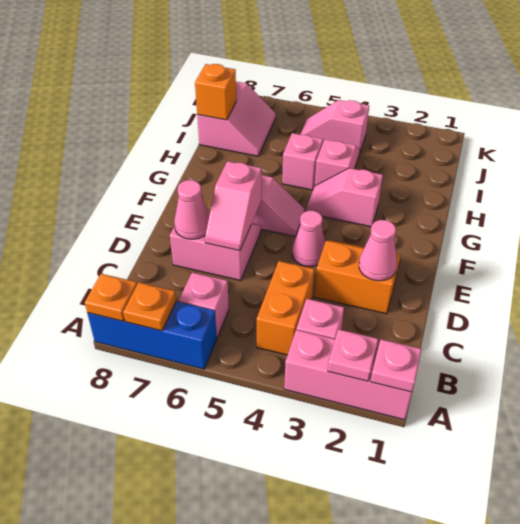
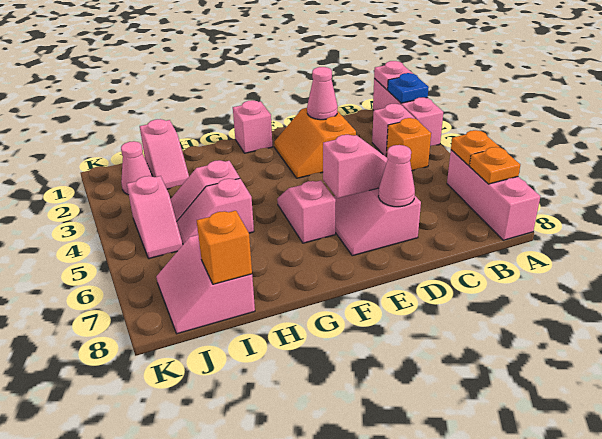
pink plate A2 level 2 -> blue plate A2 level 2
blue brick A6:A8 level 1 -> pink brick A6:A8 level 1
orange plate A8 level 2 -> orange plate A6 level 2
orange brick B4:C4 level 1 -> orange brick B4 level 1
pink brick B6 level 1 -> pink brick F1 level 1
pink cone E4 level 1 -> pink cone J2 level 1
pink slope G3:G4 level 1 top 3 -> pink slope I1:I2 level 1 top 1
pink slope I7:J8 level 1 top 8 -> pink slope I7:J8 level 1 top I

